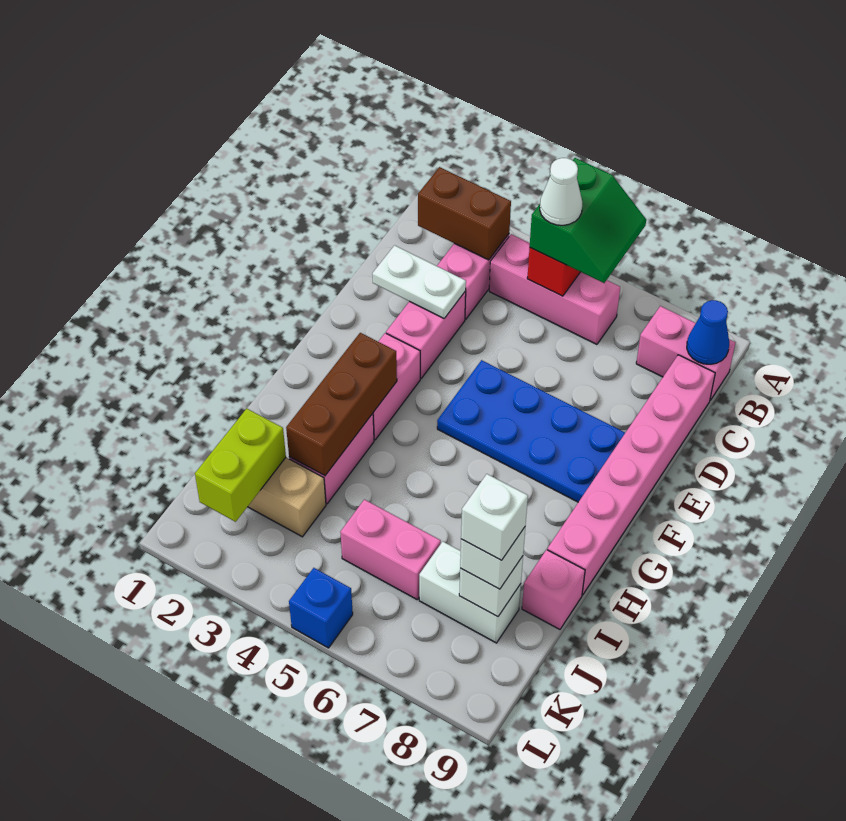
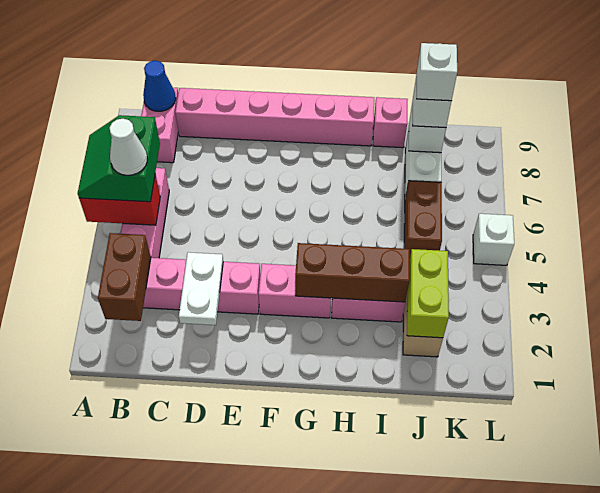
green slope A5:B6 level 3 top 5 -> green slope A5:B6 level 3 top B
blue plate E5:F8 level 1 -> none
lime brick J2:K2 level 2 -> lime brick J2:J3 level 2
pink brick J5:J6 level 1 -> brown brick J5:J6 level 1
blue brick L5 level 1 -> white brick L5 level 1

